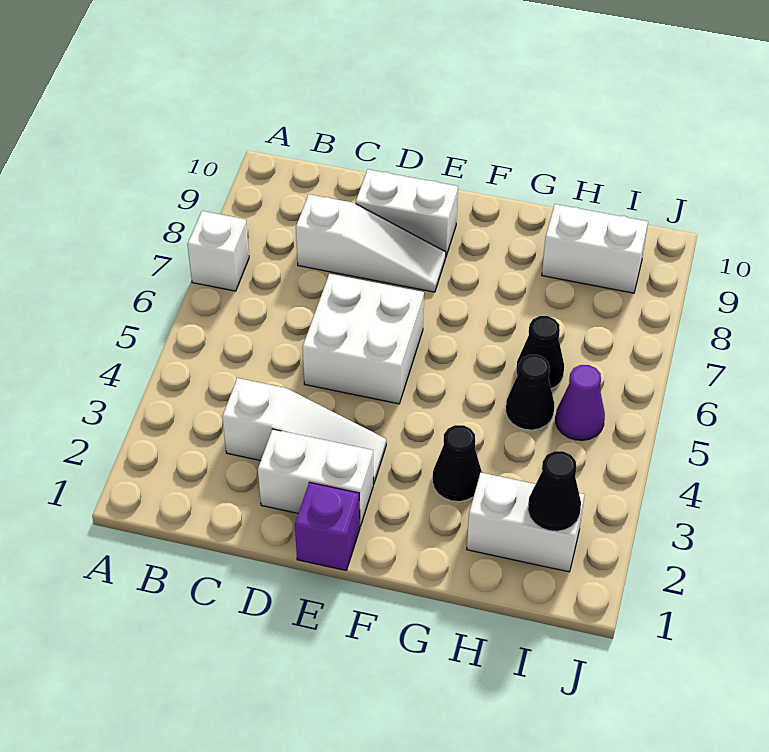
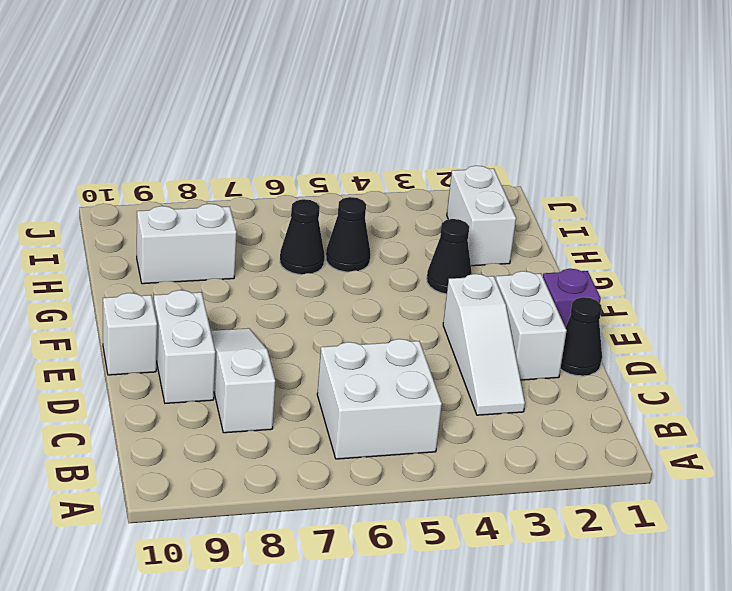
white brick A7 level 1 -> white brick E10 level 1
white slope C3:E3 level 1 top C -> white slope C3:E3 level 1 top E
white brick D5:E6 level 1 -> white brick B5:C6 level 1
white brick H9:I9 level 1 -> white brick H8:H9 level 1
black cone I2 level 2 -> black cone D1 level 1
purple cone I5 level 1 -> none

